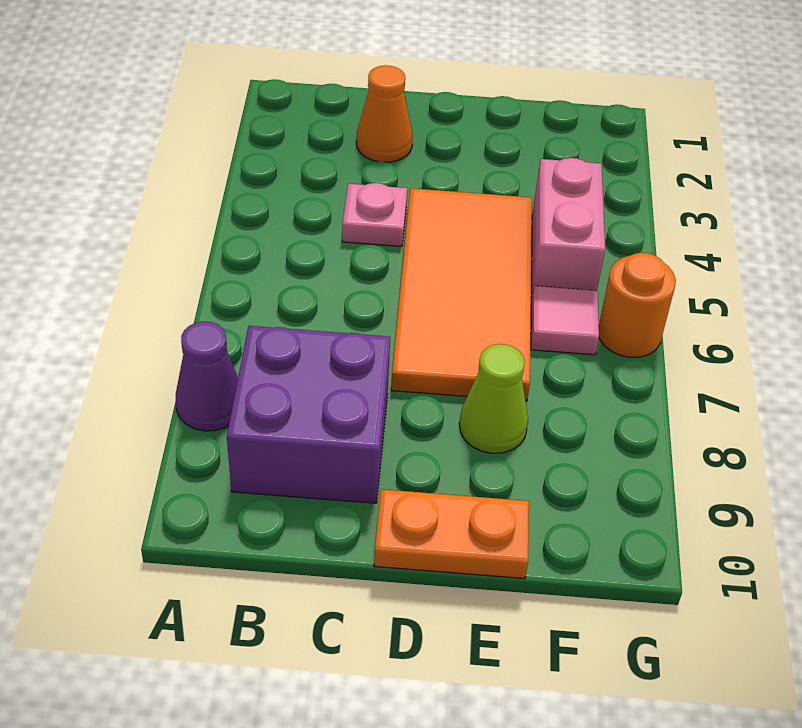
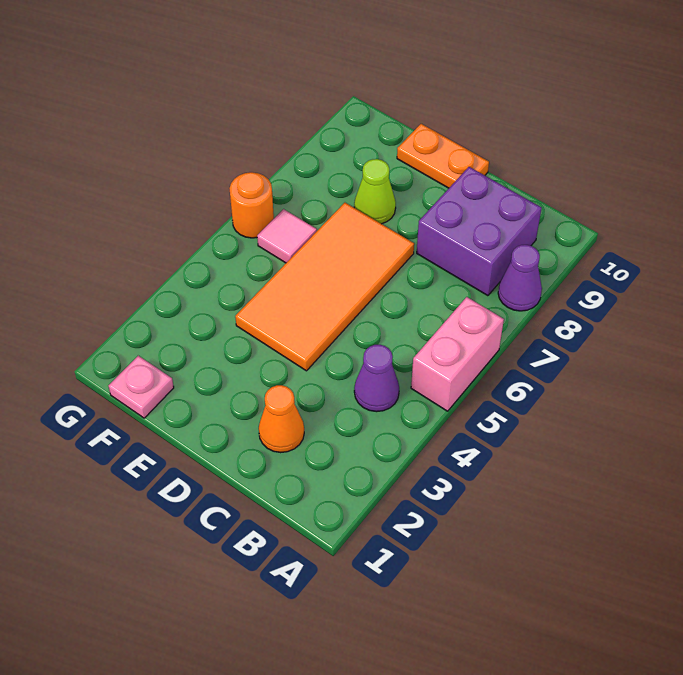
none -> purple cone B4 level 1
pink plate C4 level 1 -> pink plate F1 level 1
pink brick F4:F5 level 1 -> pink brick A5:A6 level 1

